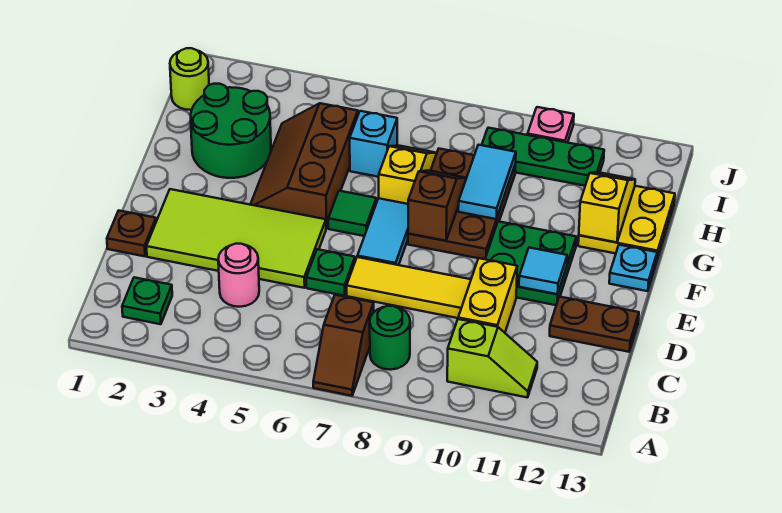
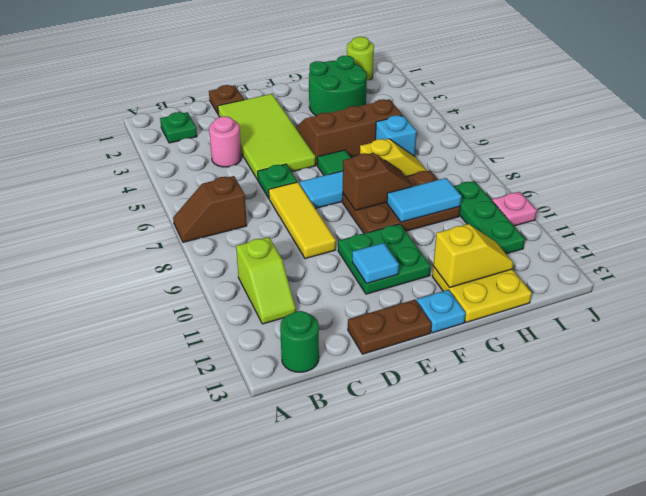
green round brick B8 level 1 -> green round brick B13 level 1
yellow brick C10:D10 level 1 -> none
brown plate D12:D13 level 1 -> brown plate D13:E13 level 1

